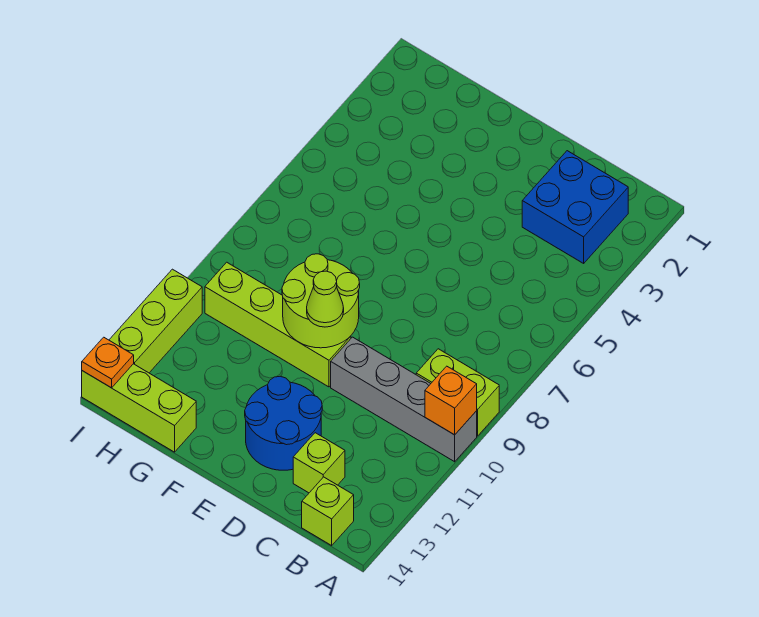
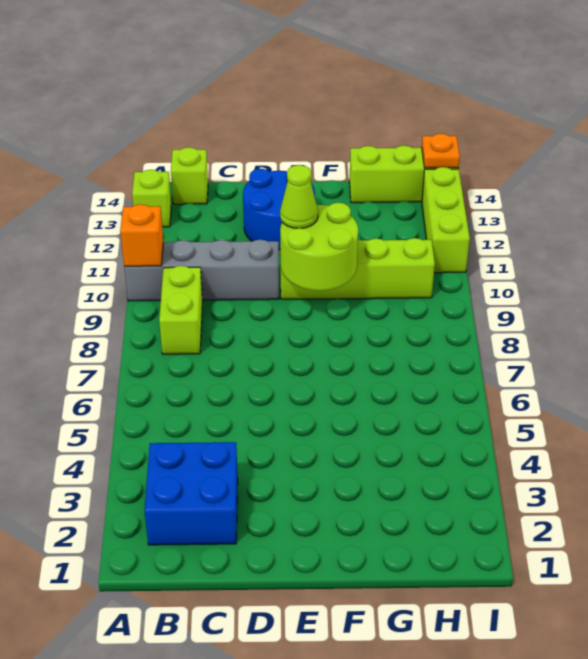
lime brick A9:B9 level 1 -> lime brick B8:B9 level 1
lime brick C13 level 1 -> lime brick A13 level 1

